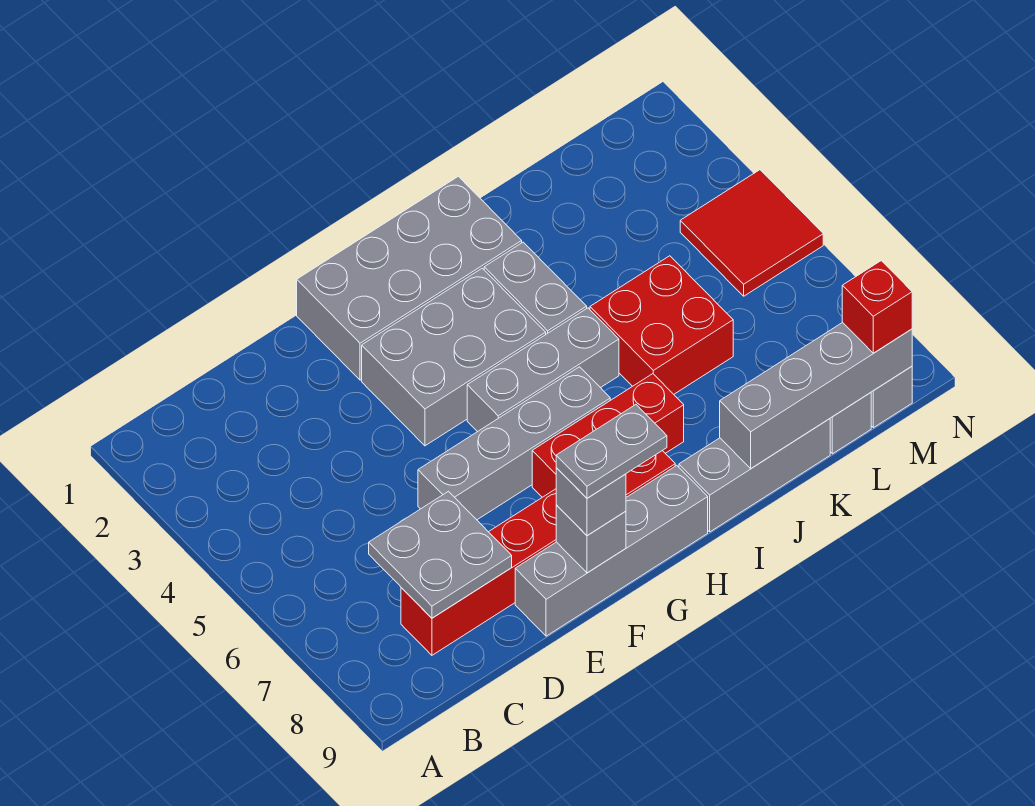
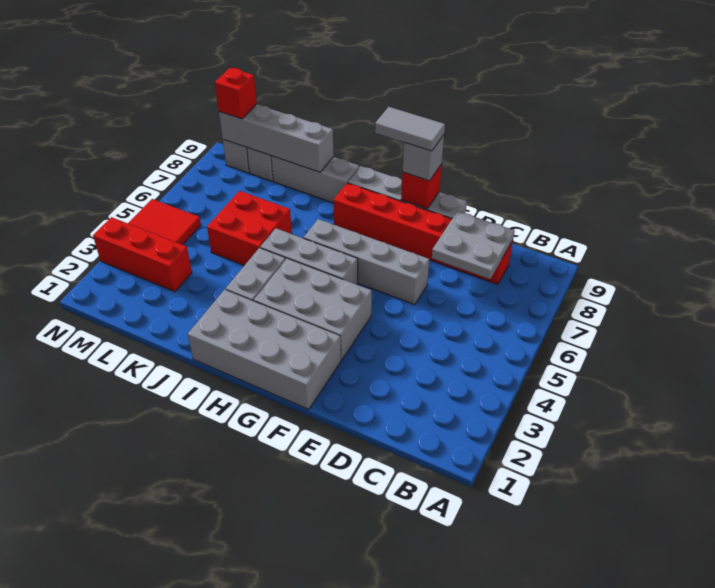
grey brick F9 level 2 -> red brick F9 level 2
grey plate F9:G9 level 4 -> grey tile F9:G9 level 4
red brick G7:I7 level 1 -> red brick L3:N3 level 1

